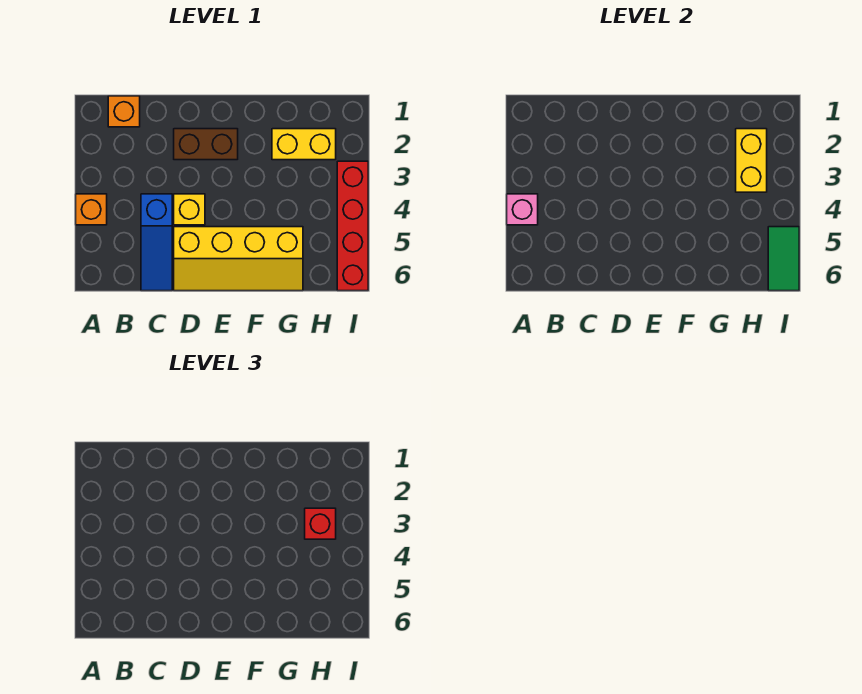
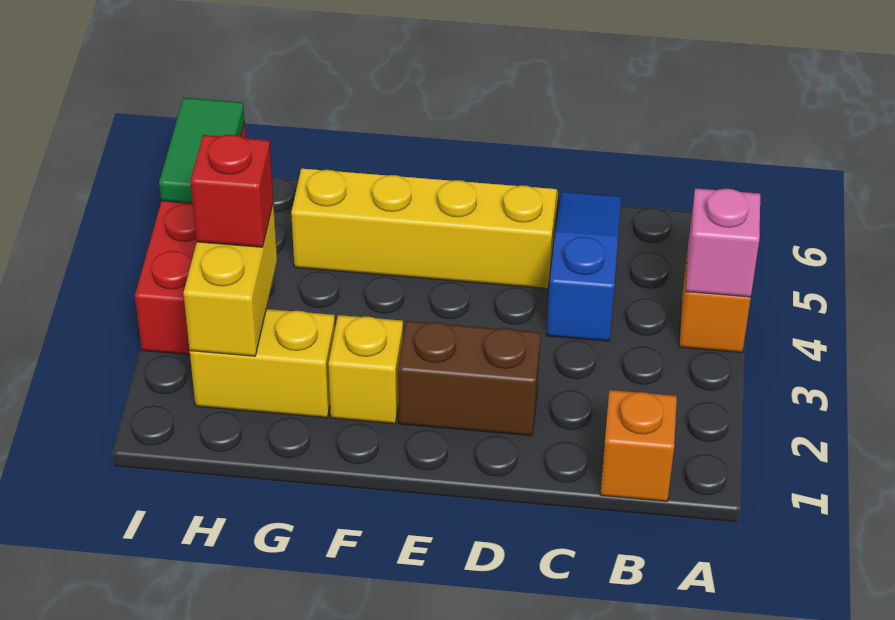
yellow brick D4 level 1 -> yellow brick F2 level 1

